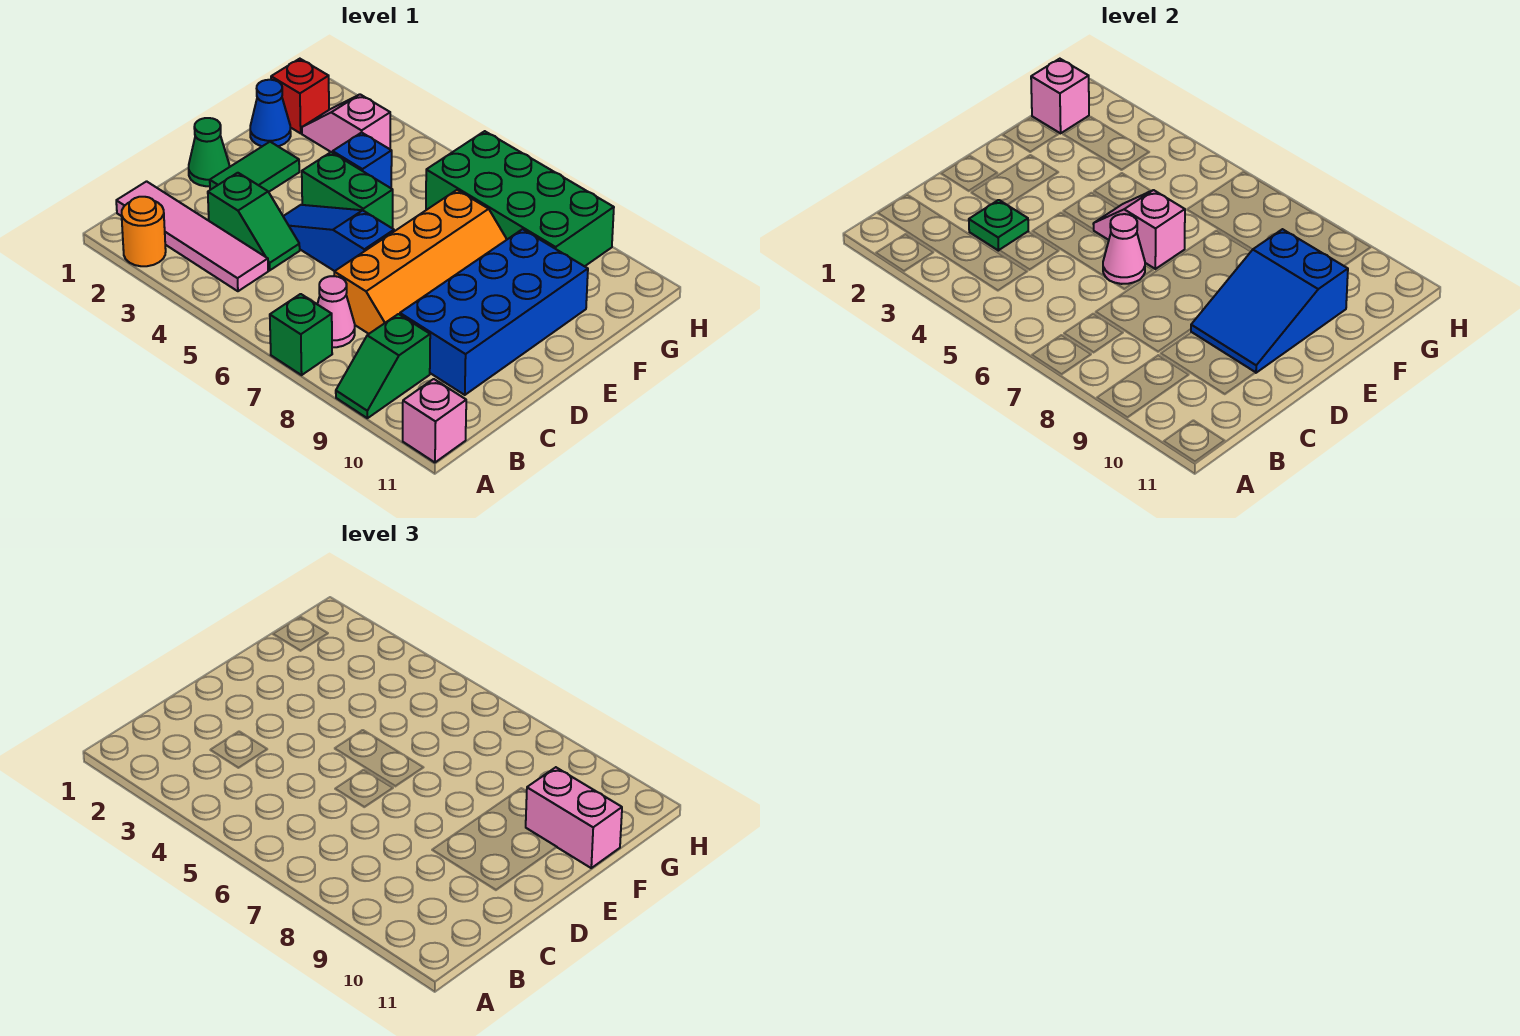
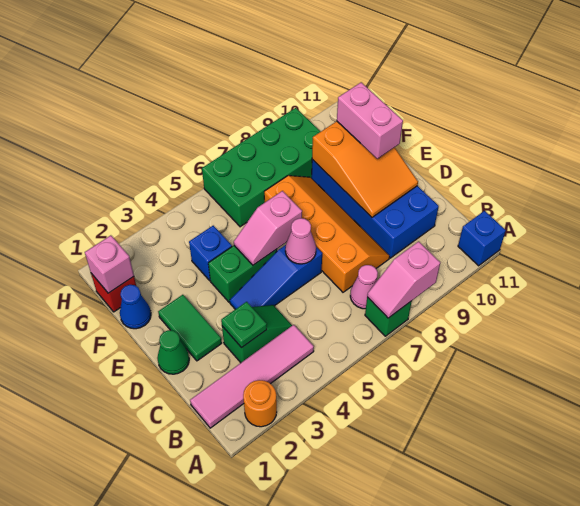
green slope A9:B9 level 1 top B -> none
pink brick A11 level 1 -> blue brick A11 level 1
blue slope D9:F10 level 2 top F -> orange slope D9:F10 level 2 top F
pink brick F10:F11 level 3 -> pink brick E10:F10 level 3
pink slope G2:G3 level 1 top 3 -> pink slope A7:A8 level 2 top 8

